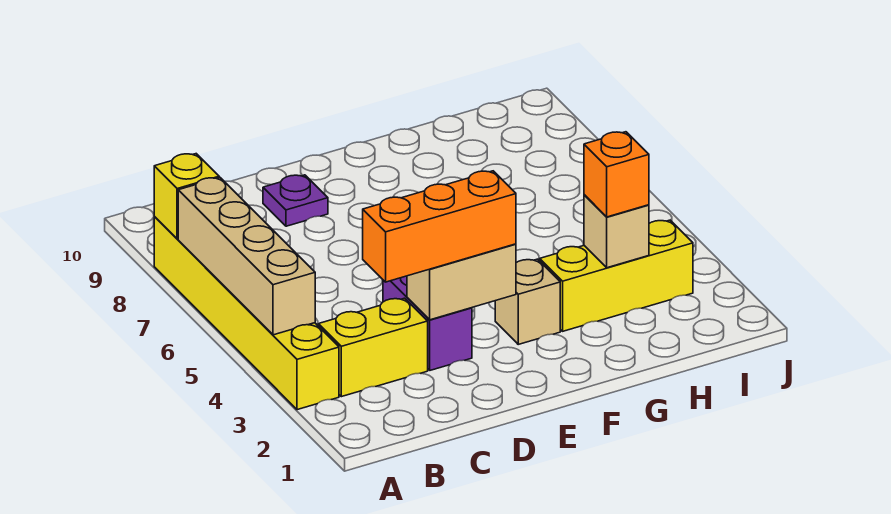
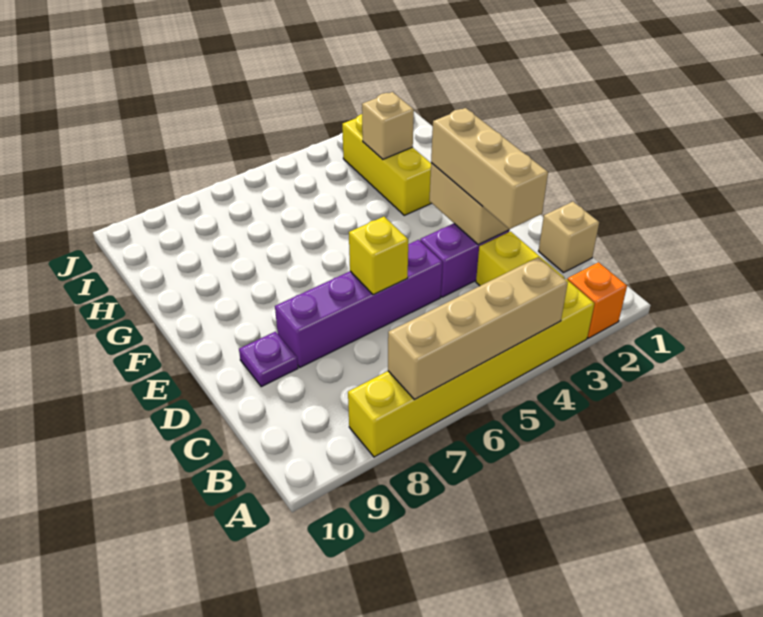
yellow brick A8 level 2 -> yellow brick D6 level 2
orange brick C3:E3 level 3 -> tan brick C3:E3 level 3
none -> purple brick D5:D8 level 1
tan brick F3 level 1 -> tan brick C1 level 1
orange brick H3 level 3 -> orange brick A2 level 1

